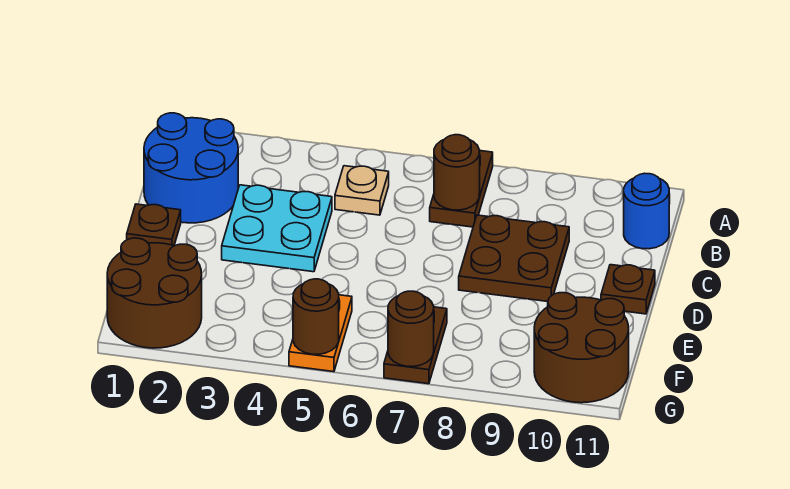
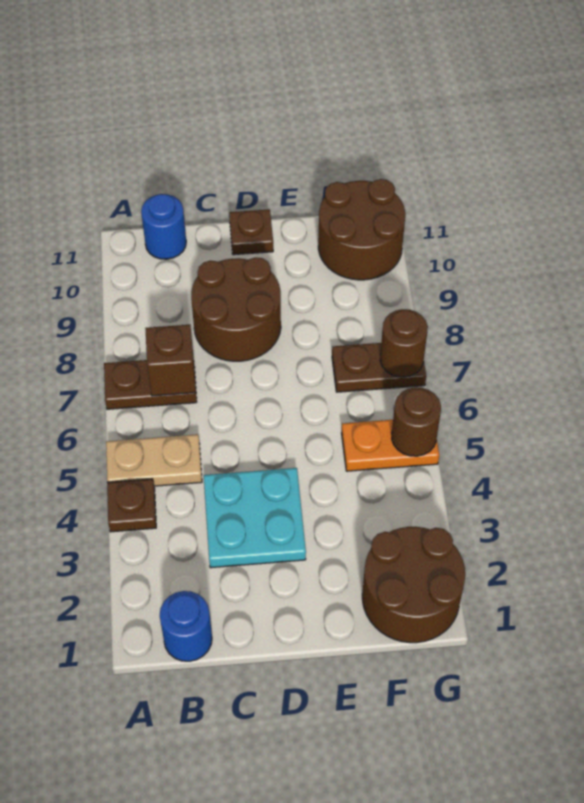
blue round brick B1:C2 level 1 -> blue round brick B1 level 1
tan plate B5 level 1 -> tan plate A5:B5 level 1
brown round brick B7 level 2 -> brown brick B7 level 2
brown plate C8:D9 level 1 -> brown round brick C8:D9 level 1
brown plate D1 level 1 -> brown plate A4 level 1

